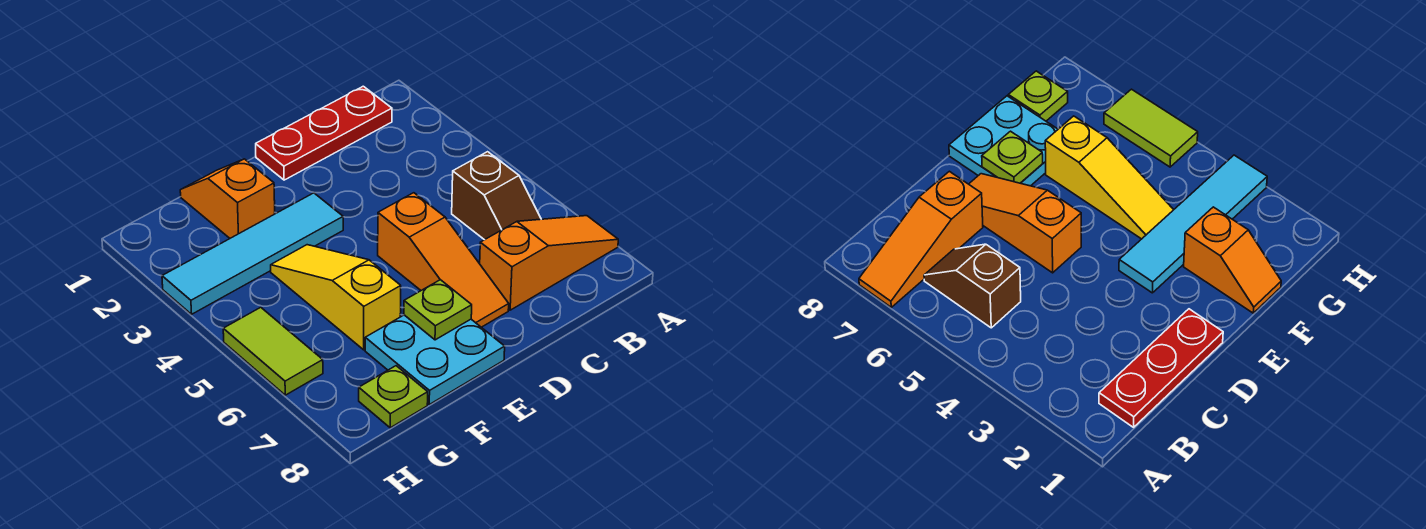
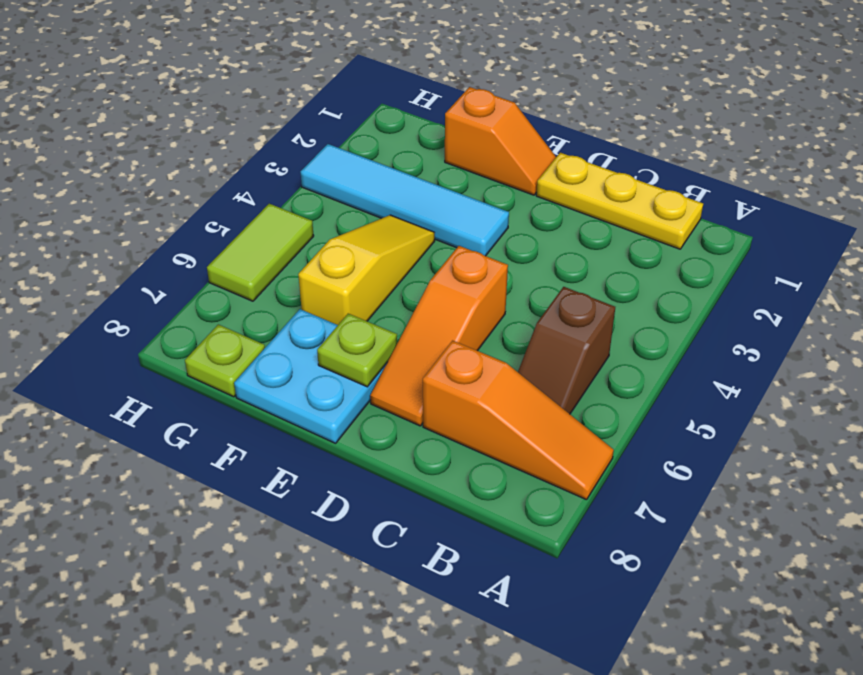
red plate B1:D1 level 1 -> yellow plate B1:D1 level 1
orange slope F1:F2 level 1 top 2 -> orange slope E1:F1 level 1 top F

